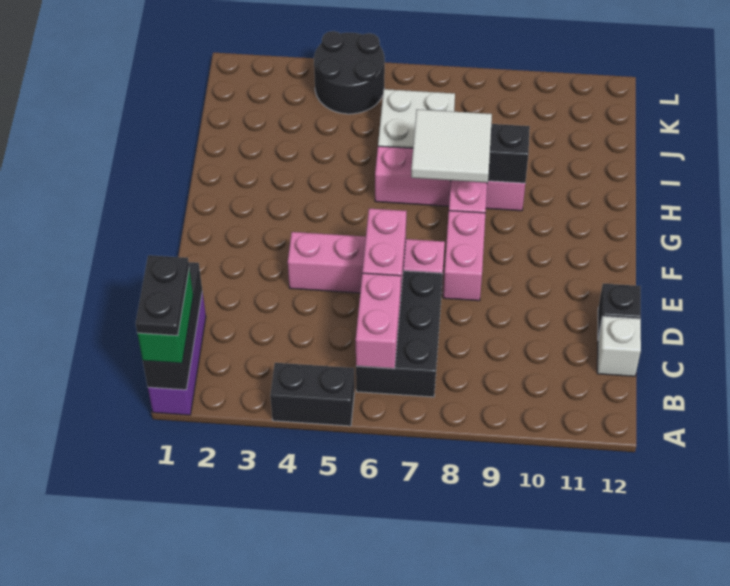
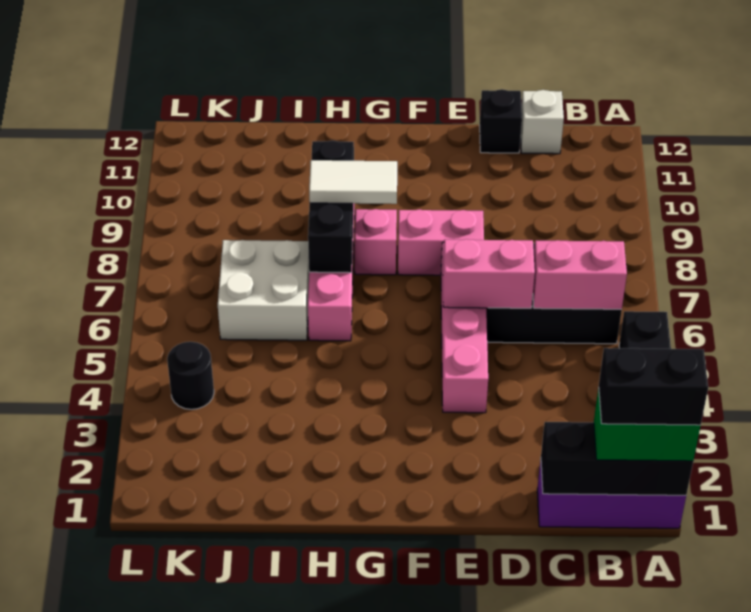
black plate A1:B1 level 4 -> black brick A1:B1 level 4
white tile G7:H8 level 3 -> white tile G8:H8 level 3
black round brick K4:L5 level 1 -> black round brick K4 level 1

